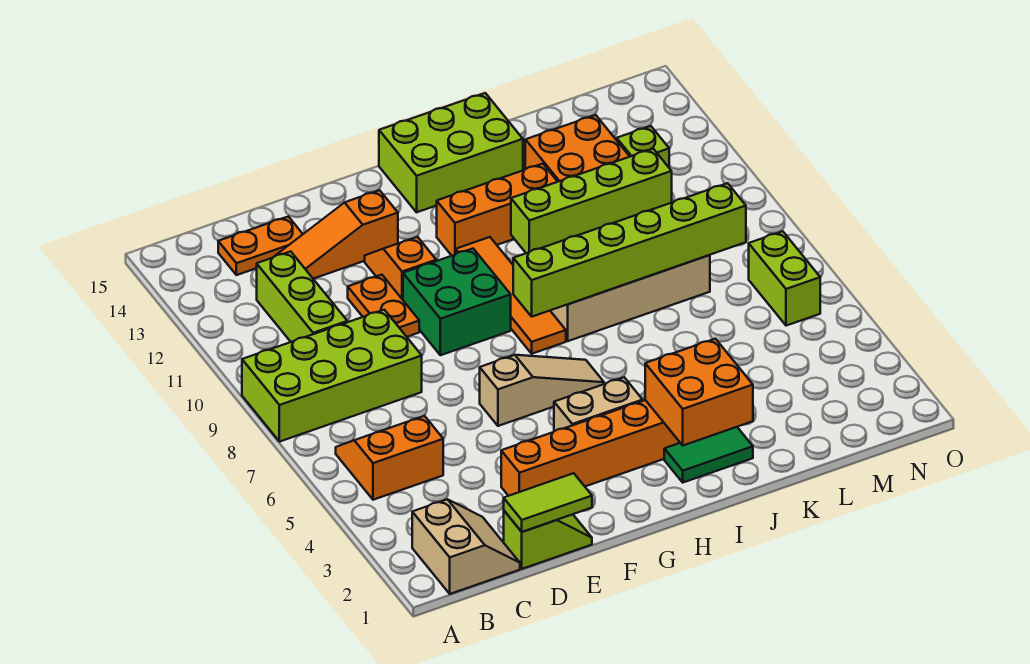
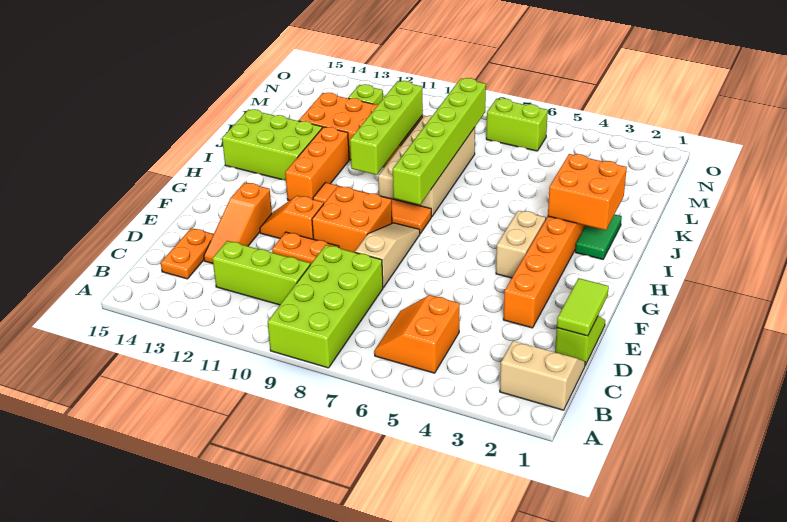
tan slope F6:H6 level 1 top F -> tan slope E8:G8 level 1 top E
green brick F9:G10 level 1 -> orange brick F9:G10 level 1
lime brick H14:J15 level 1 -> lime brick I13:J15 level 1

